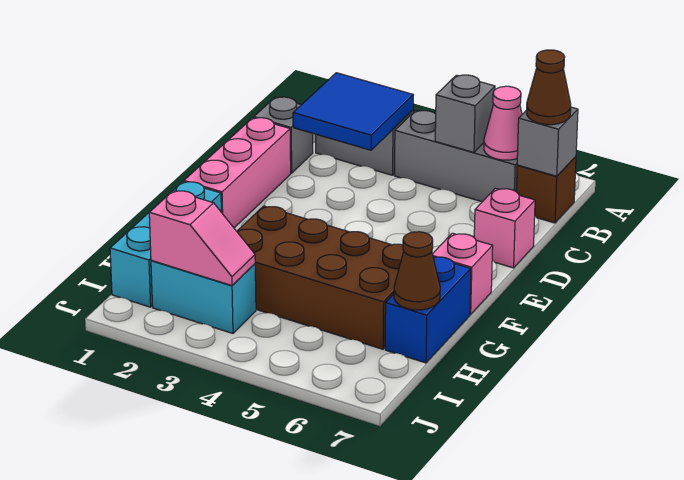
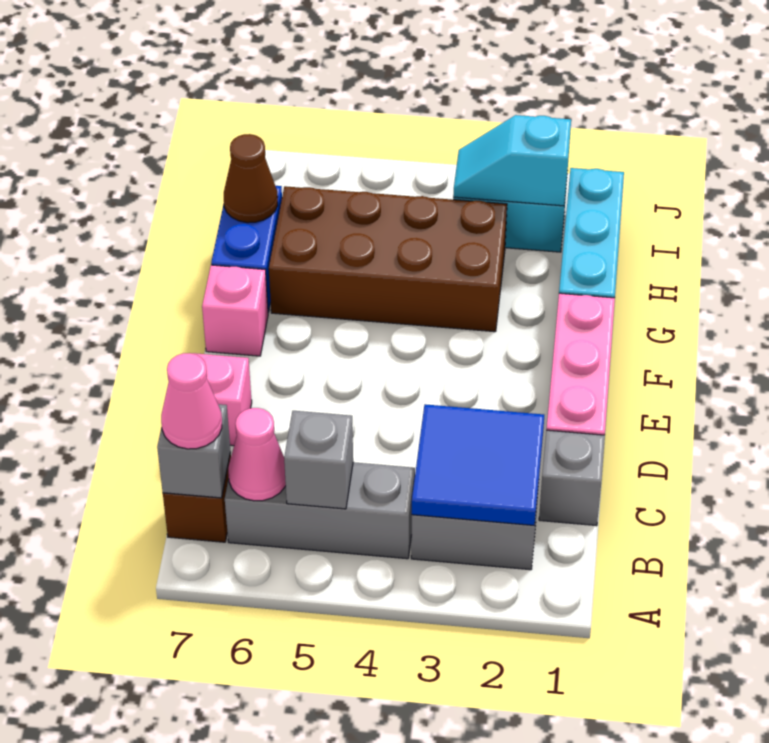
brown cone B7 level 3 -> pink cone B7 level 3
pink slope I2:I3 level 2 top 2 -> cyan slope I2:I3 level 2 top 2

